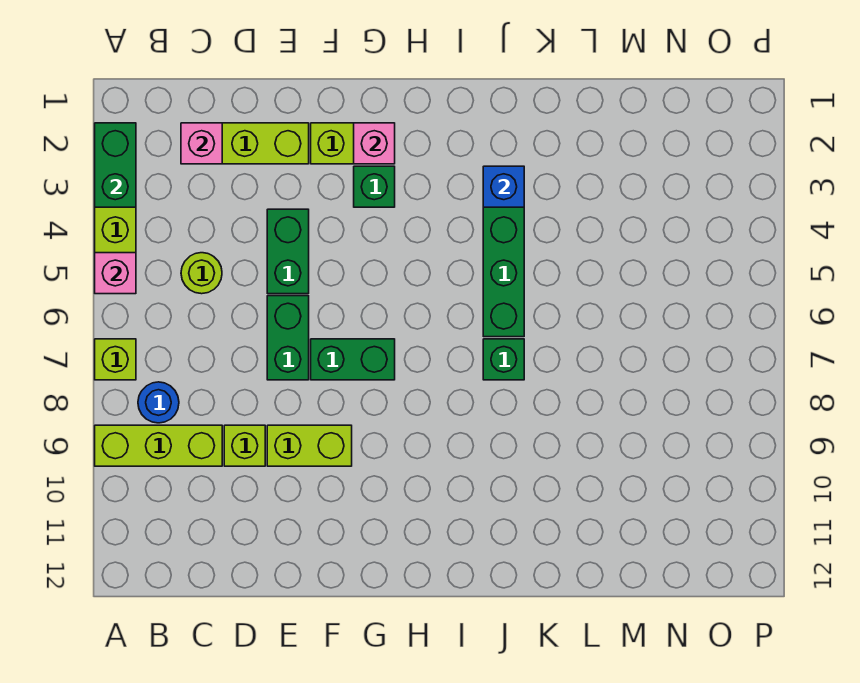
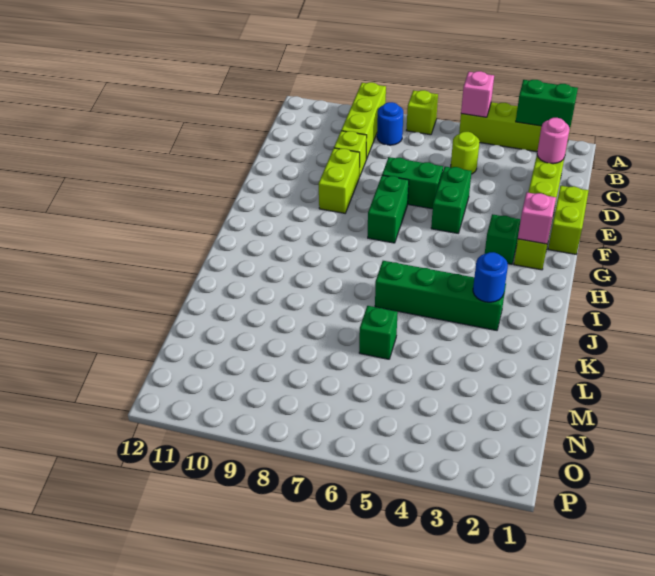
pink brick C2 level 2 -> pink round brick C2 level 2
none -> lime brick E1:F1 level 1
green brick E4:E5 level 1 -> green brick E5:F5 level 1
blue brick J3 level 2 -> blue round brick J3 level 2
green brick J7 level 1 -> green brick L6 level 1

